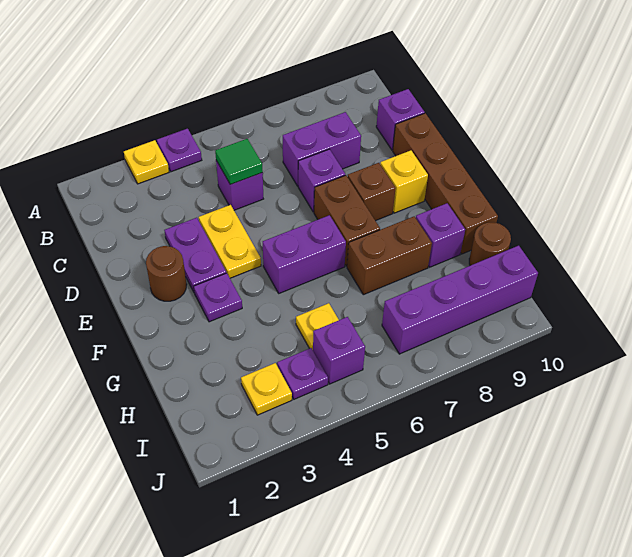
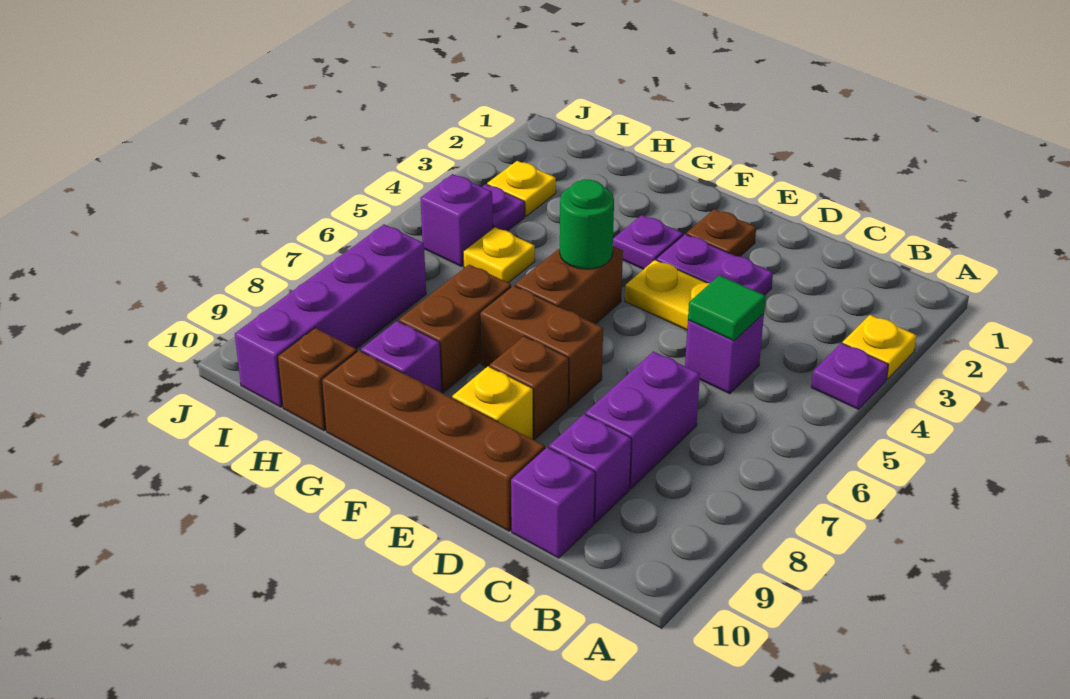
purple brick D7 level 1 -> purple brick C9 level 1
brown round brick E2 level 1 -> brown plate E2 level 1
purple brick F5:F6 level 1 -> brown brick F5:F6 level 1
none -> green round brick F5 level 2
brown round brick H10 level 1 -> brown brick H10 level 1

